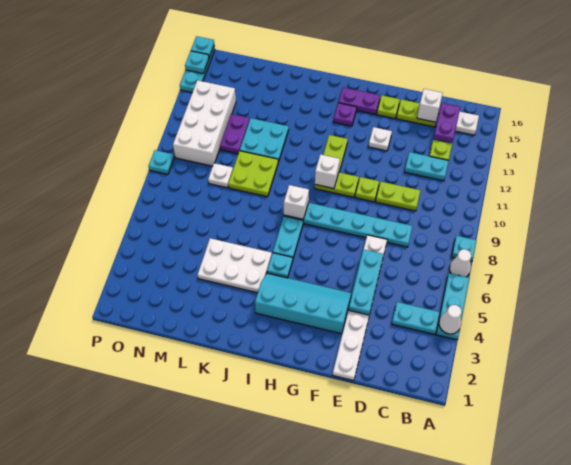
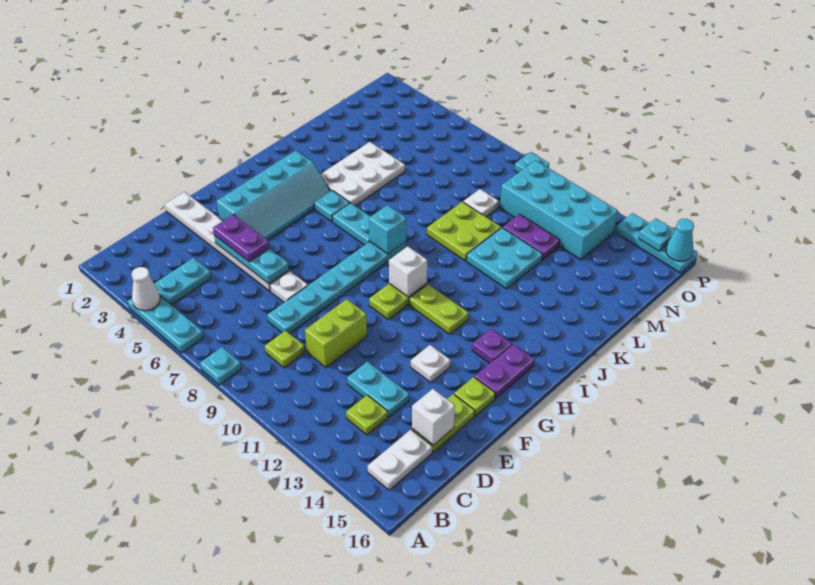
white cone A7 level 1 -> none
cyan plate C12:D12 level 1 -> cyan plate D12:D13 level 1
purple plate C14:C15 level 2 -> purple plate E4:E5 level 3
lime plate D10:E10 level 1 -> lime brick D10:E10 level 1
lime plate F10 level 1 -> lime plate C9 level 1
white brick I8 level 2 -> cyan brick I8 level 2
white brick N10:O13 level 1 -> cyan brick N10:O13 level 1
cyan plate P16 level 2 -> cyan cone P16 level 2

